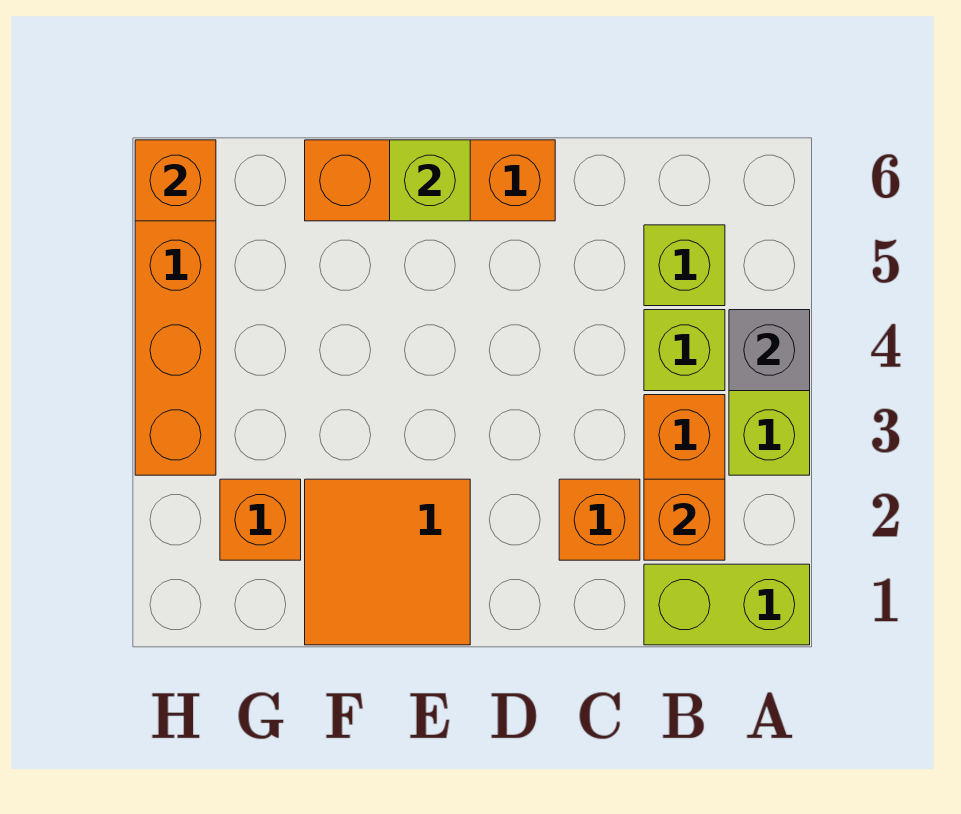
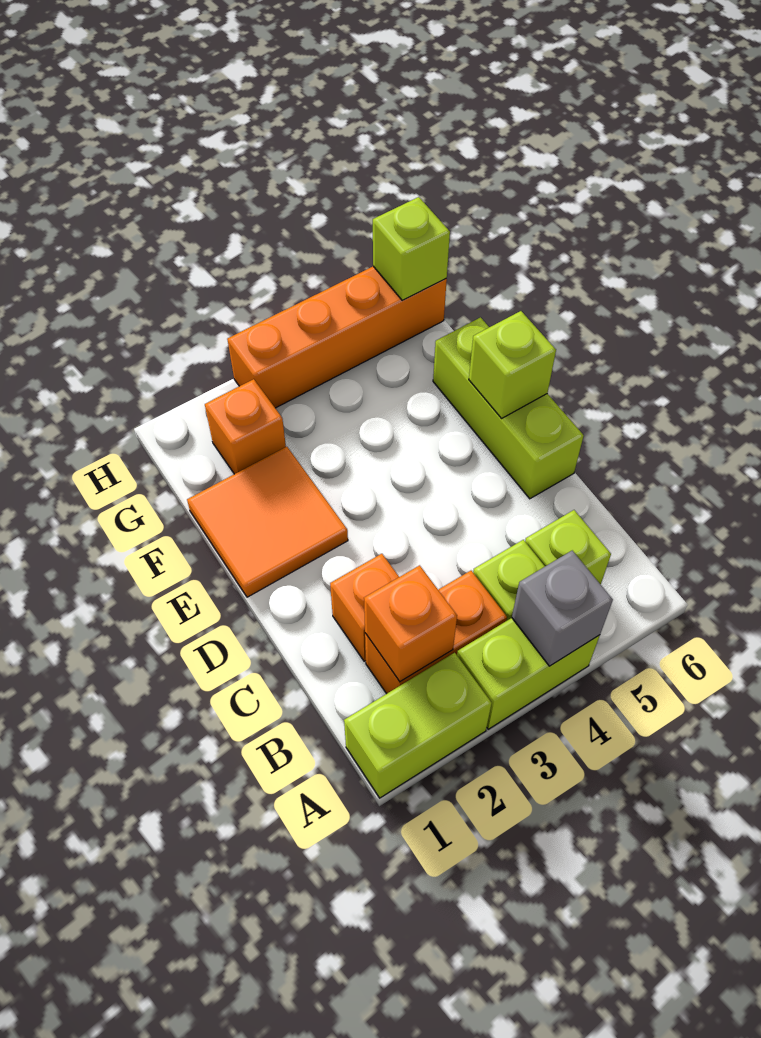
lime brick A1:B1 level 1 -> lime brick A1:A2 level 1
orange brick D6:F6 level 1 -> lime brick D6:F6 level 1
orange brick H6 level 2 -> lime brick H6 level 2

